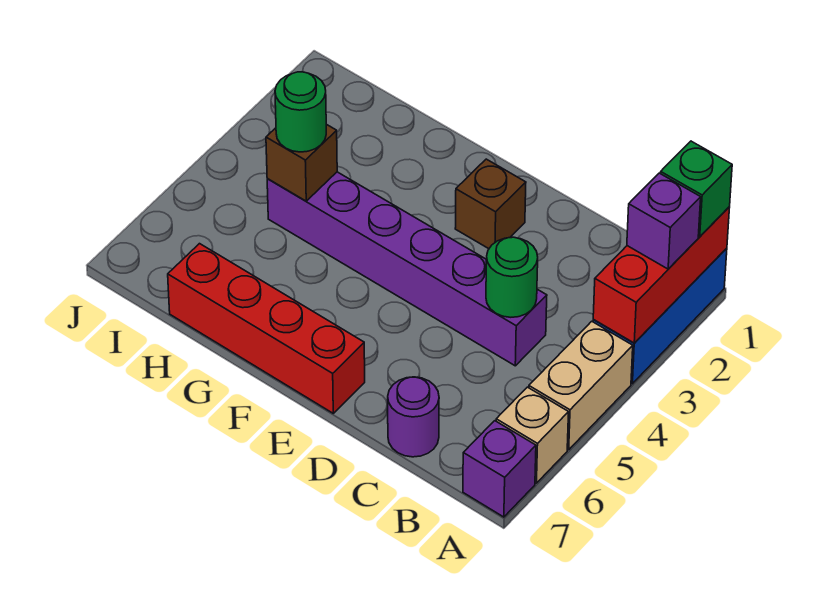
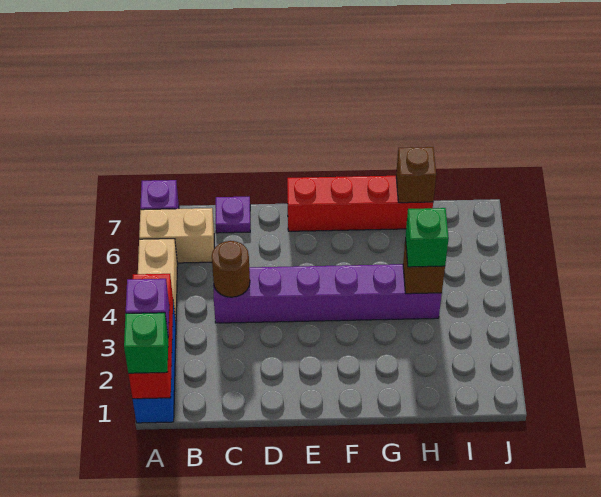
tan brick A6 level 1 -> tan brick A6:B6 level 1
green round brick C4 level 2 -> brown round brick C4 level 2
purple round brick C7 level 1 -> purple plate C7 level 1
brown brick E2 level 1 -> brown brick H7 level 2
green round brick H4 level 3 -> green brick H4 level 3

